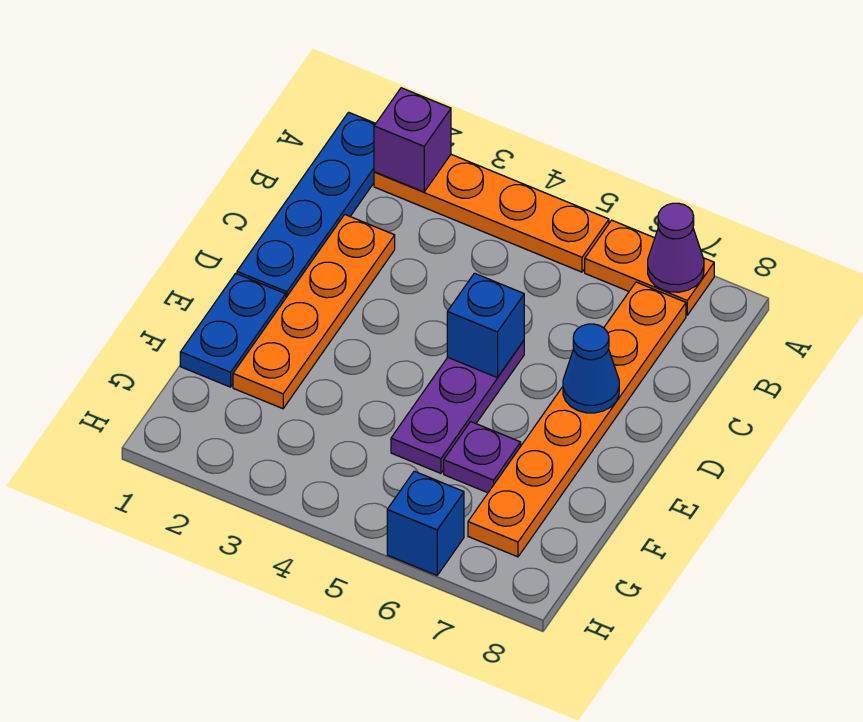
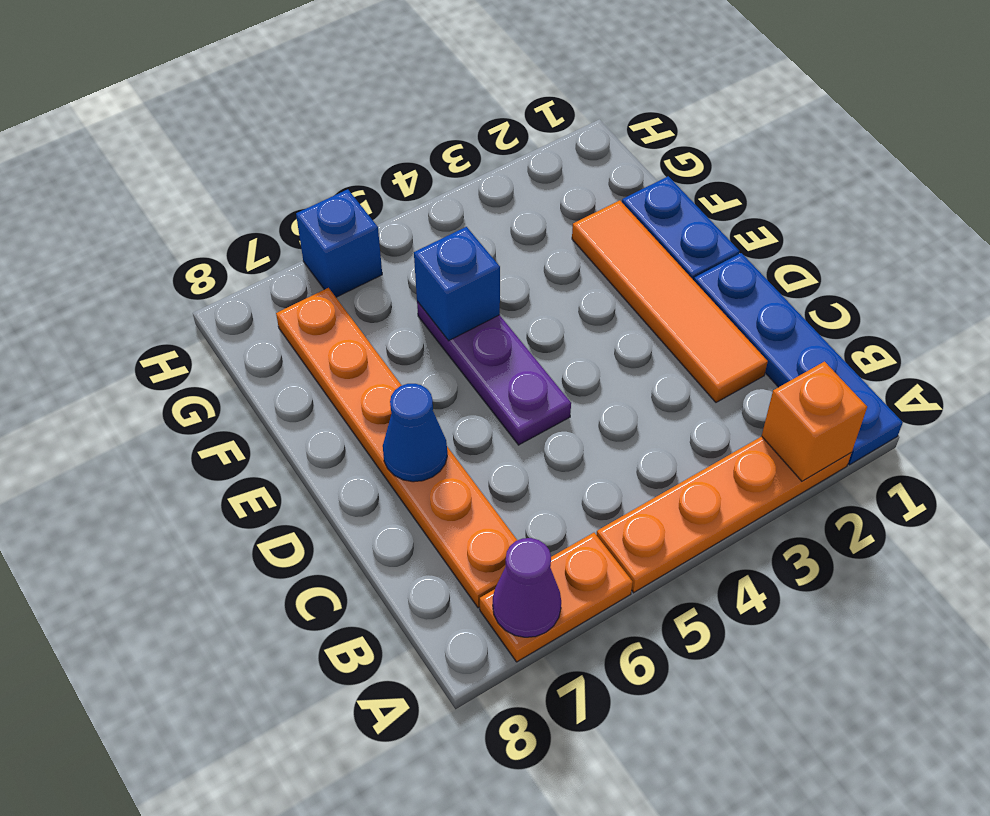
purple brick A2 level 2 -> orange brick A2 level 2
orange plate C2:F2 level 1 -> orange tile C2:F2 level 1
blue brick D5 level 2 -> blue brick F5 level 2
purple plate F6 level 1 -> none

